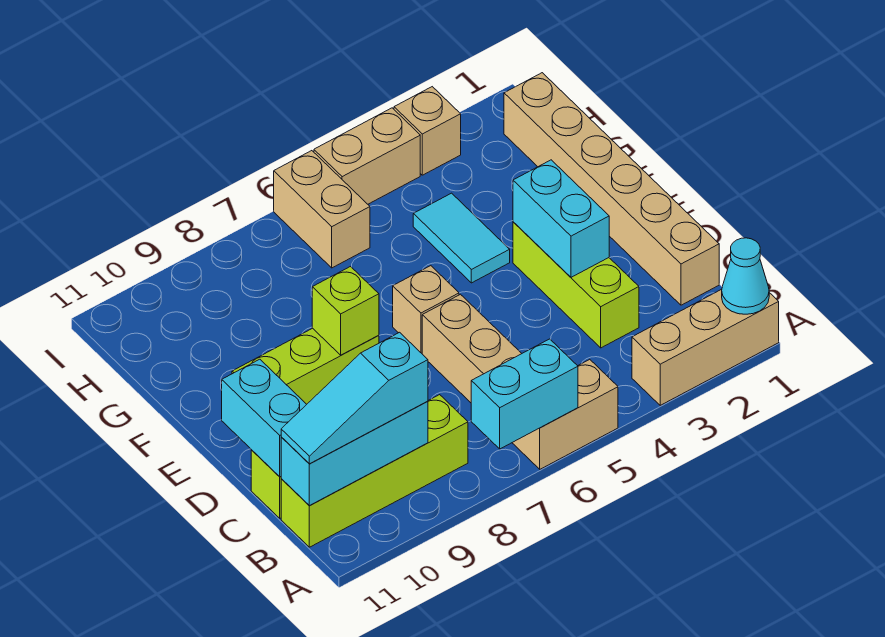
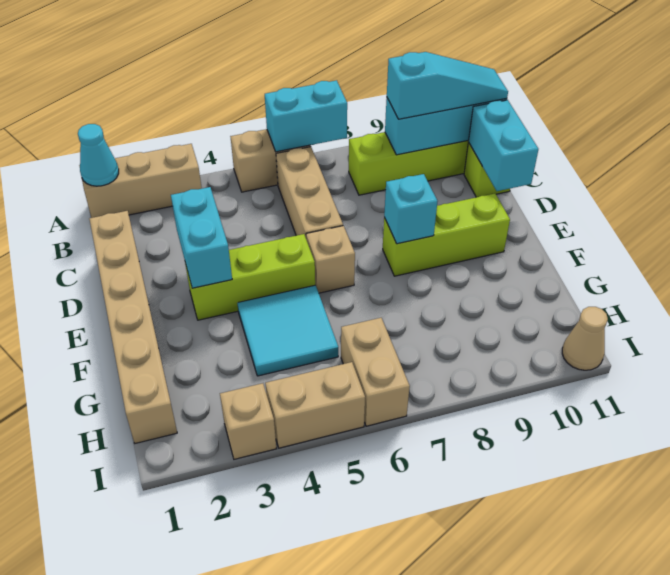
lime brick C3:E3 level 1 -> lime brick E3:E5 level 1
lime brick E8 level 2 -> cyan brick E8 level 2
cyan tile F4:G4 level 1 -> cyan tile F4:G5 level 1
none -> tan cone I11 level 1

